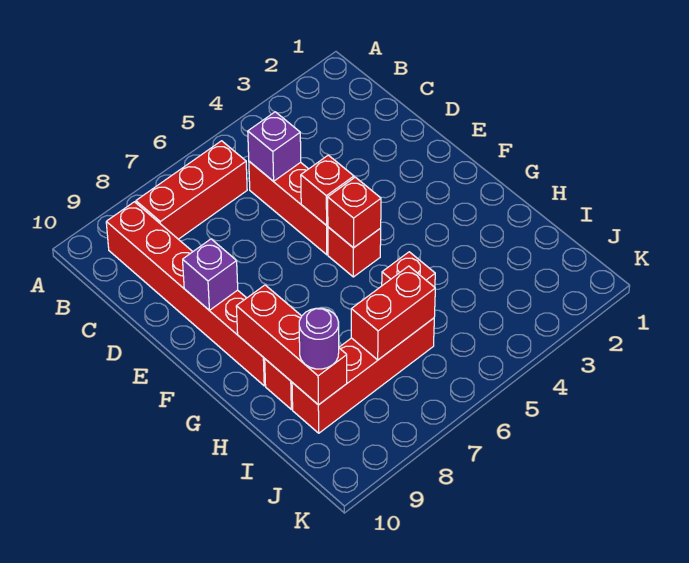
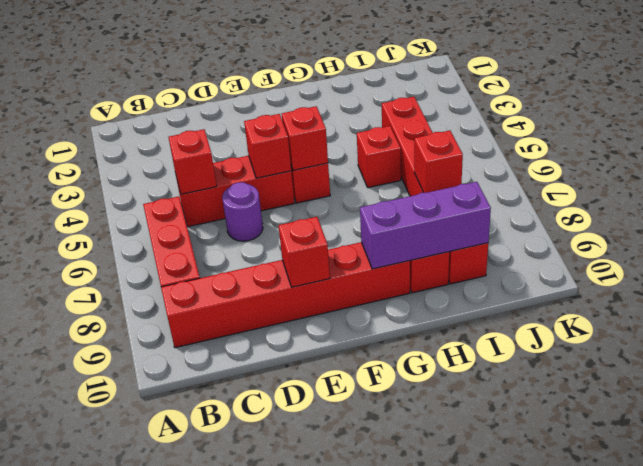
purple brick C5 level 2 -> red brick C5 level 2
purple brick E9 level 2 -> red brick E9 level 2
red brick G9:I9 level 2 -> purple brick G9:I9 level 2
red brick I6:I9 level 1 -> red brick I4:I9 level 1
red brick I6:I7 level 2 -> red brick I7 level 2
purple round brick I9 level 3 -> purple round brick D6 level 1

